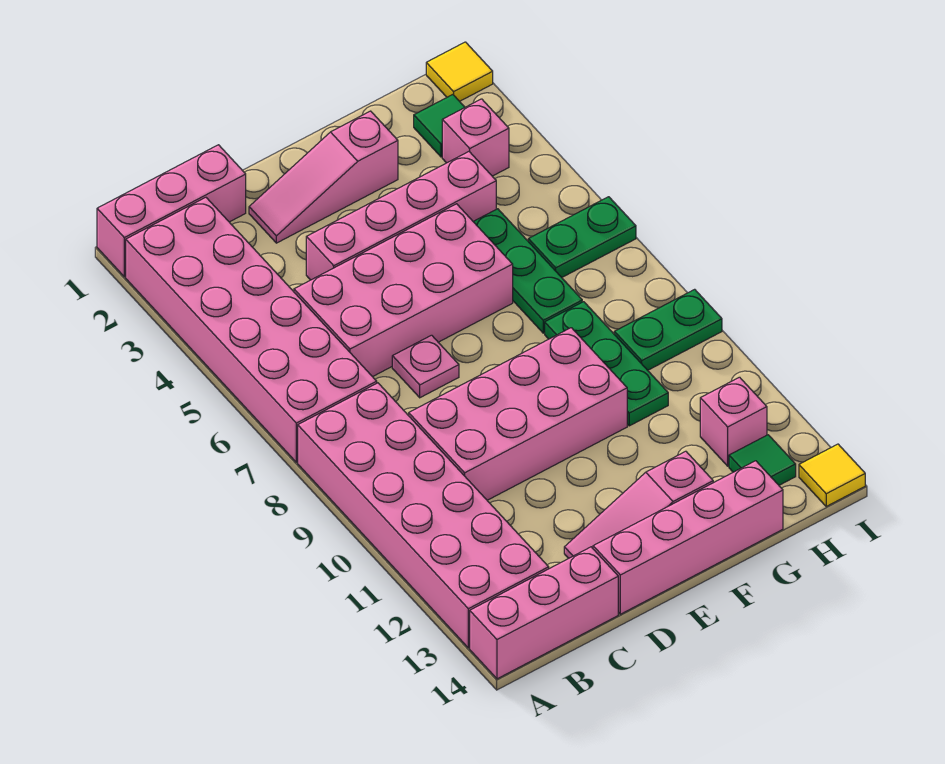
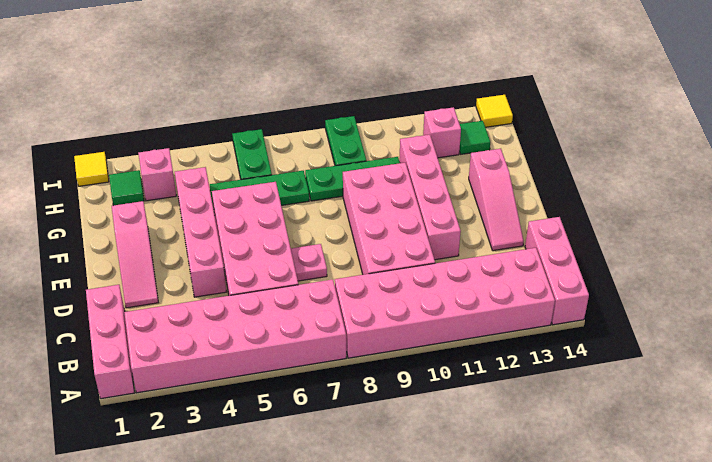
pink brick D14:G14 level 1 -> pink brick D11:G11 level 1

